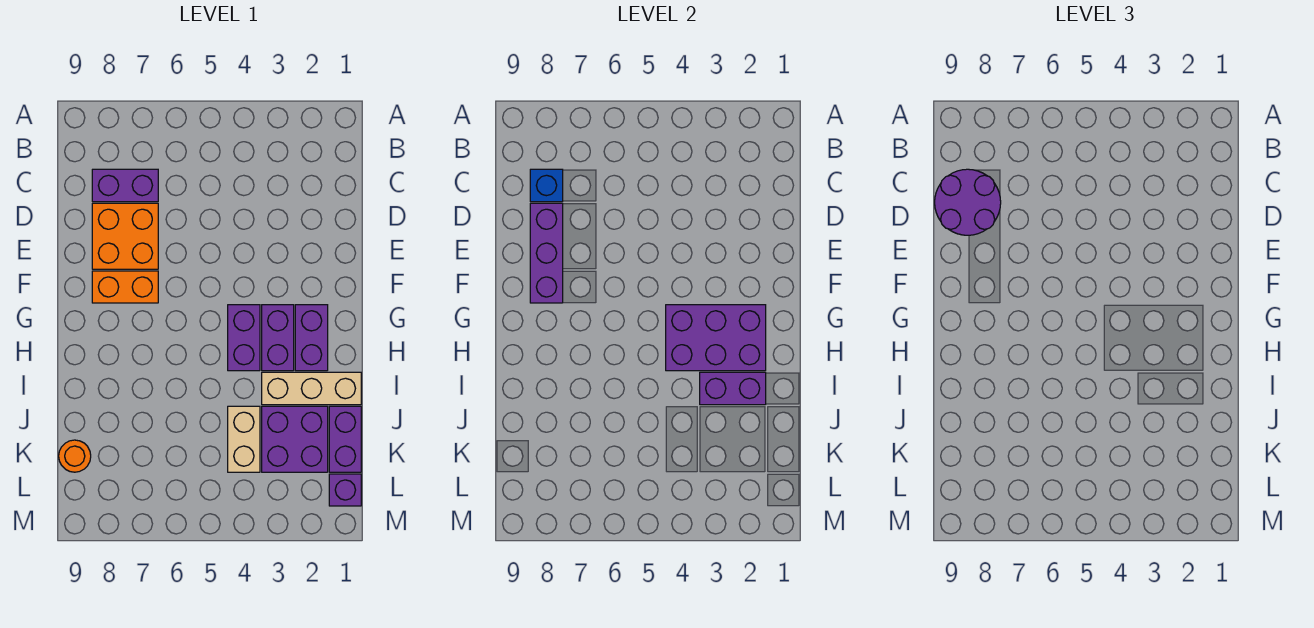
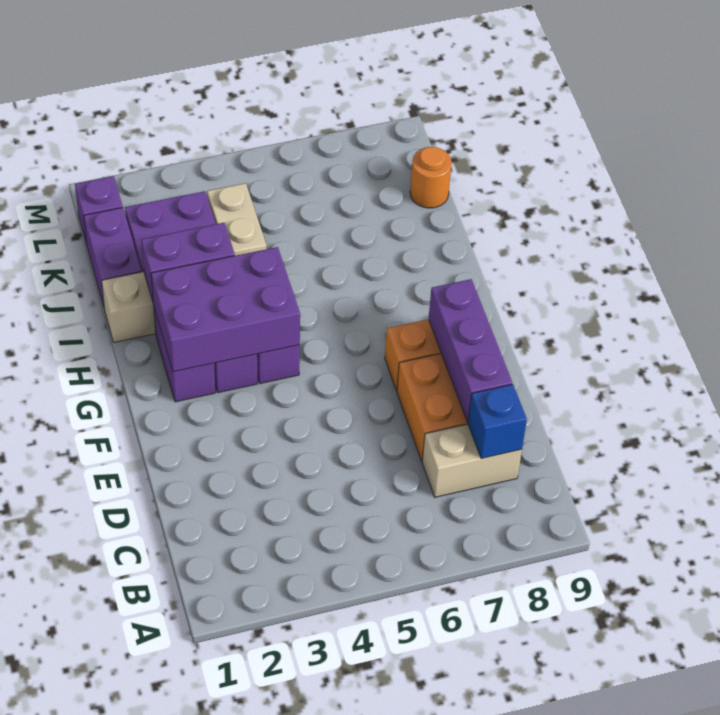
purple brick C7:C8 level 1 -> tan brick C7:C8 level 1
purple round brick C8:D9 level 3 -> none

